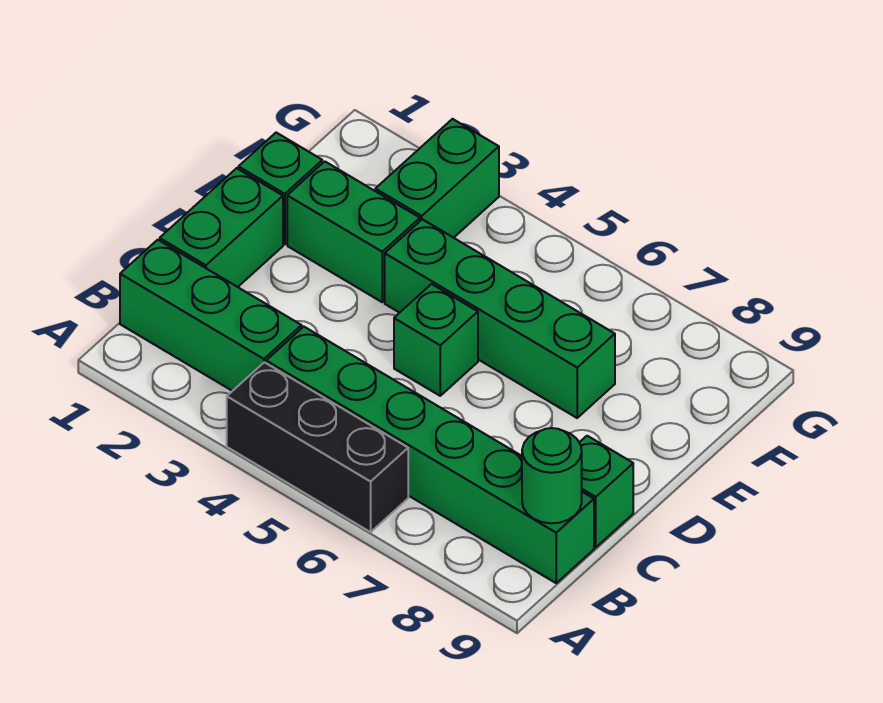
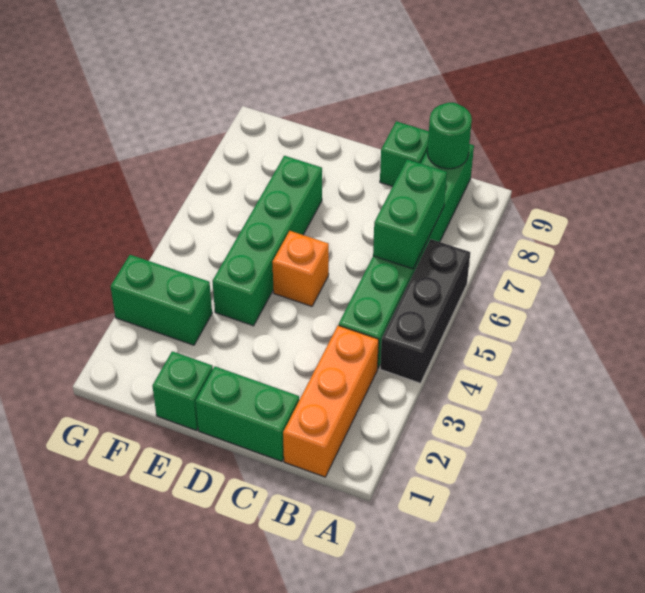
green brick B1:B3 level 1 -> orange brick B1:B3 level 1
green brick D5 level 1 -> orange brick D5 level 1
green brick E2:E3 level 1 -> green brick B6:B7 level 2

